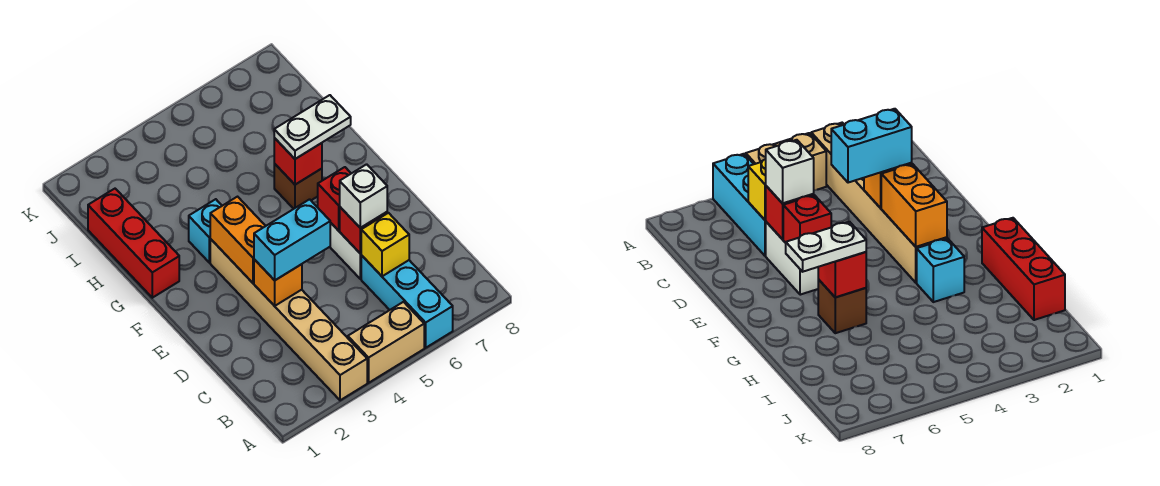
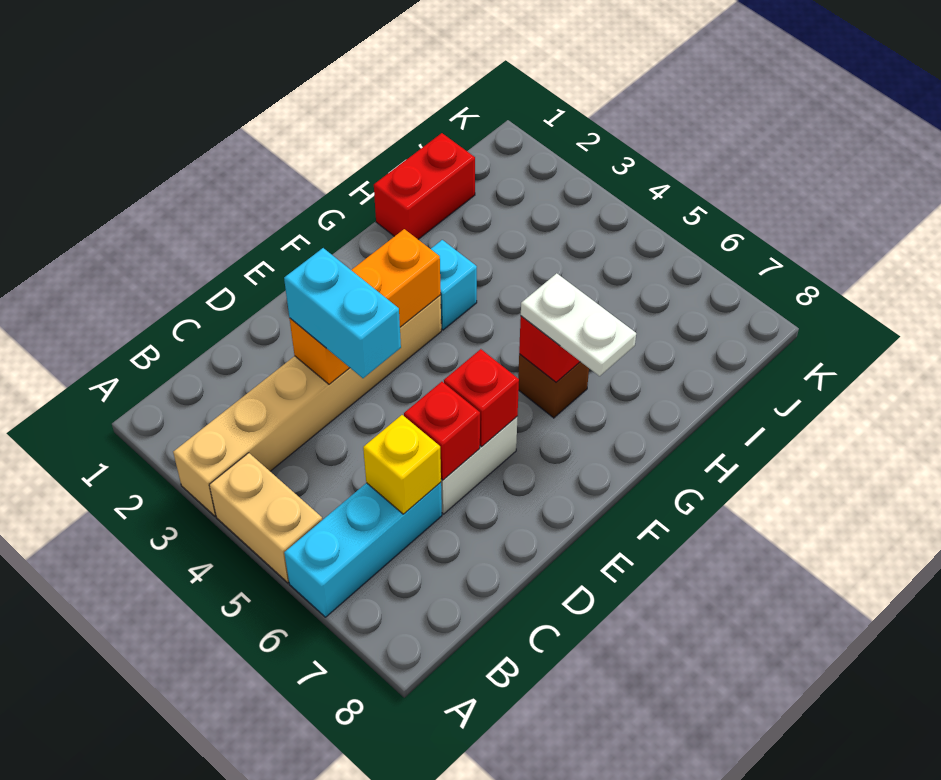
white brick D6 level 3 -> none
red brick G1:I1 level 1 -> red brick H1:I1 level 1

